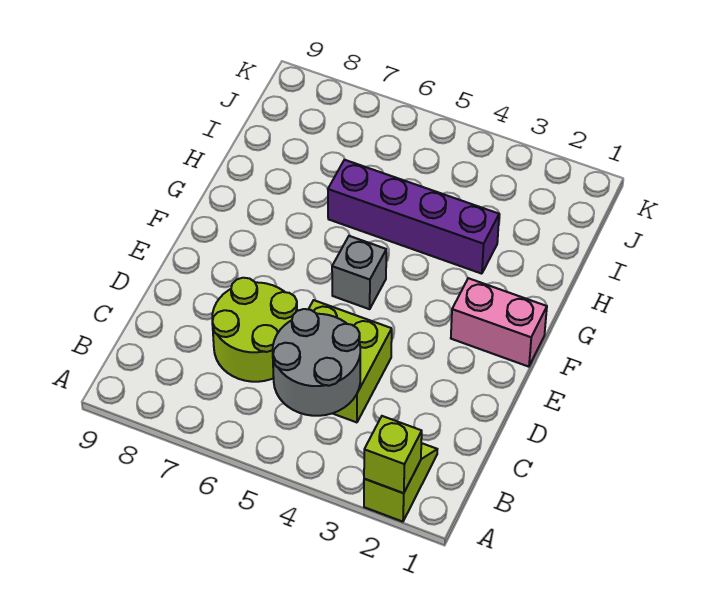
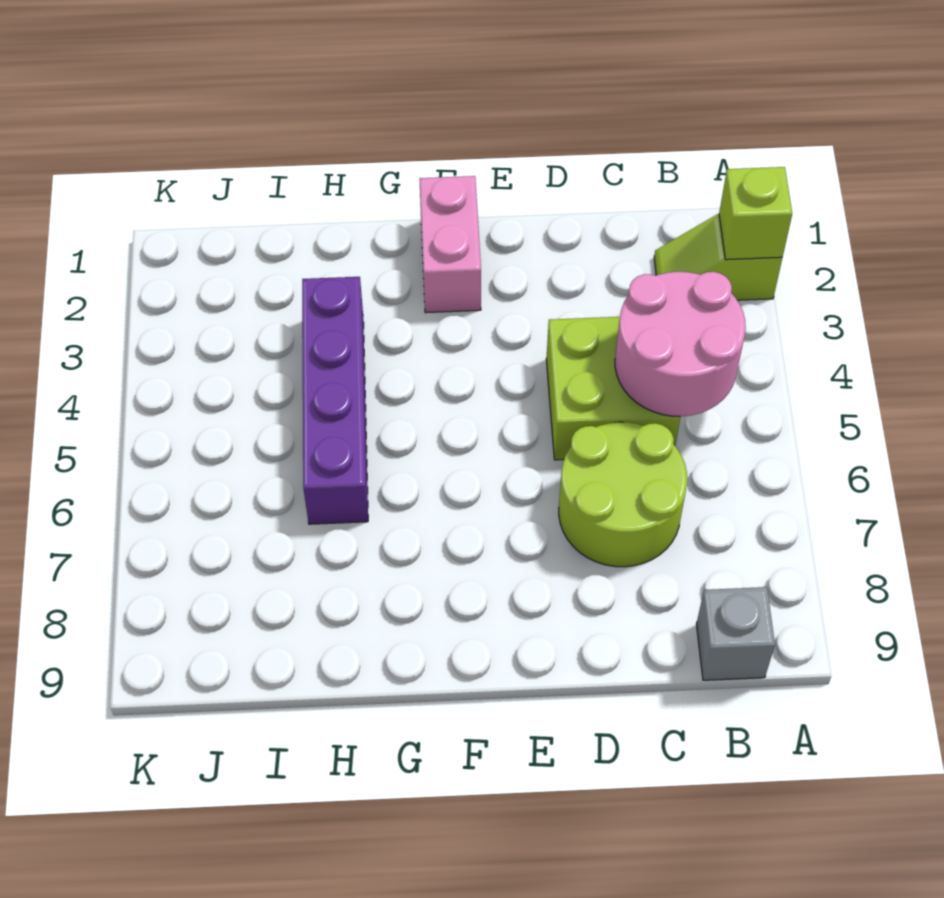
grey round brick B4:C5 level 2 -> pink round brick B4:C5 level 2
grey brick F5 level 1 -> grey brick B9 level 1

